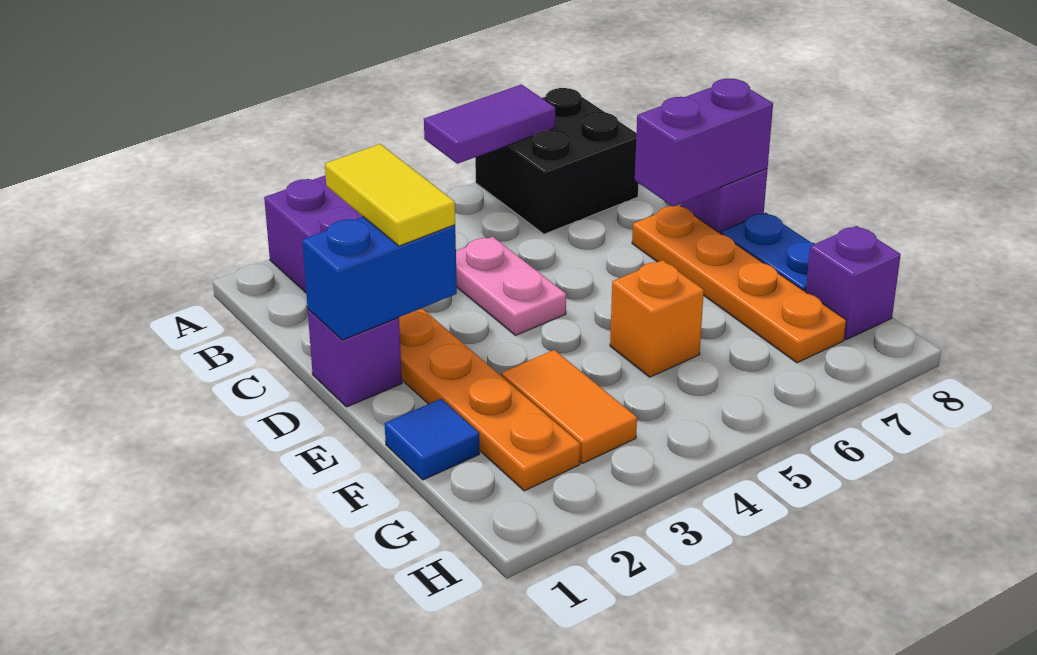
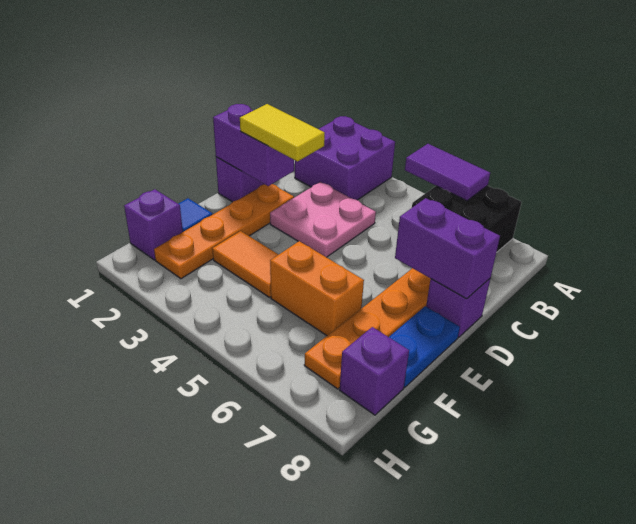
yellow tile C2:D2 level 3 -> yellow tile D2:D3 level 3
pink plate C4:D4 level 1 -> pink plate C3:D4 level 1
blue brick D1:D2 level 2 -> purple brick D1:D2 level 2
orange tile F3:G3 level 1 -> orange tile F3:F4 level 1
orange brick F5 level 1 -> orange brick F5:F6 level 1
none -> purple brick G1 level 1

